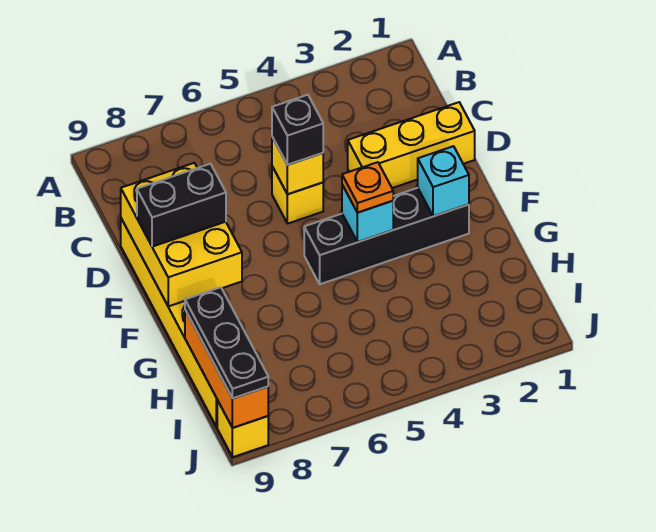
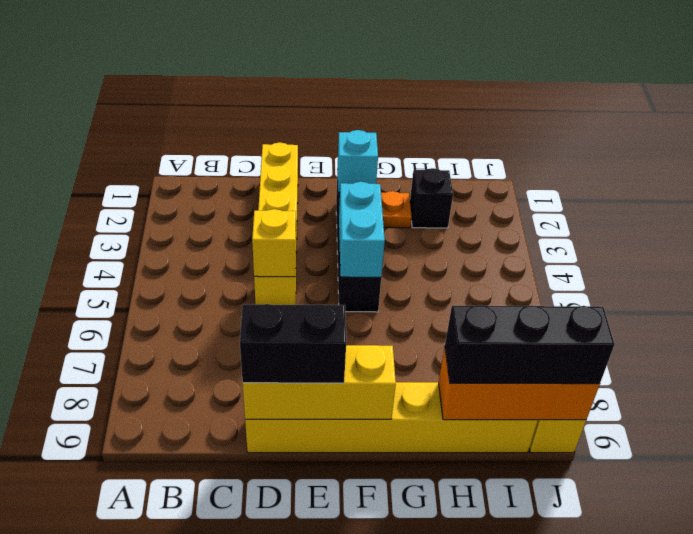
black brick D5 level 3 -> black brick H2 level 1
yellow brick D8:F9 level 2 -> yellow brick D9:F9 level 2
black brick E8:E9 level 3 -> black brick D9:E9 level 3
cyan brick F4 level 2 -> cyan brick F4:F5 level 2
orange plate F4 level 3 -> orange plate G2 level 1
black plate H9:J9 level 3 -> black brick H9:J9 level 3

